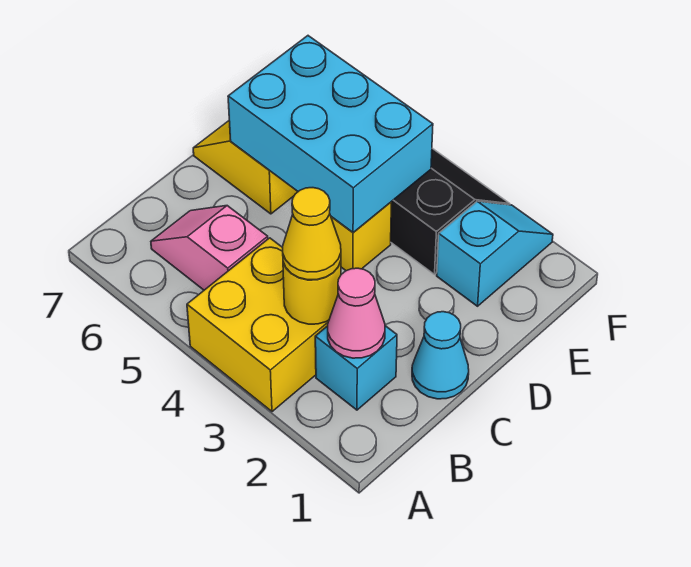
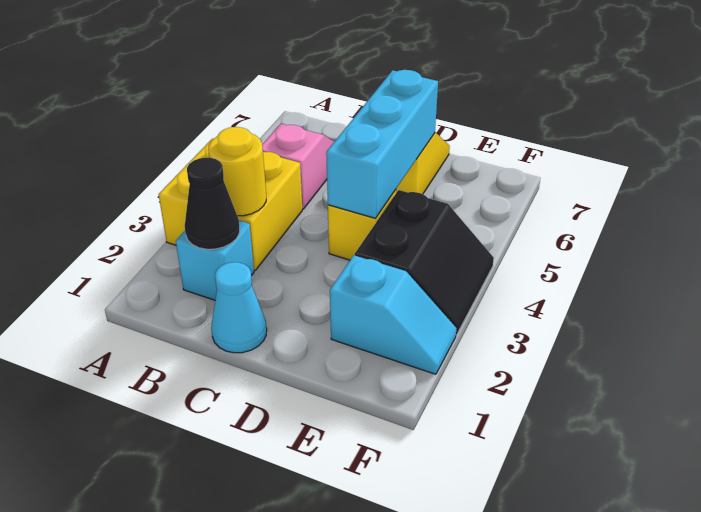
pink cone B2 level 2 -> black cone B2 level 2
yellow cone B3 level 3 -> none
cyan brick D4:E6 level 2 -> cyan brick D4:D6 level 2

